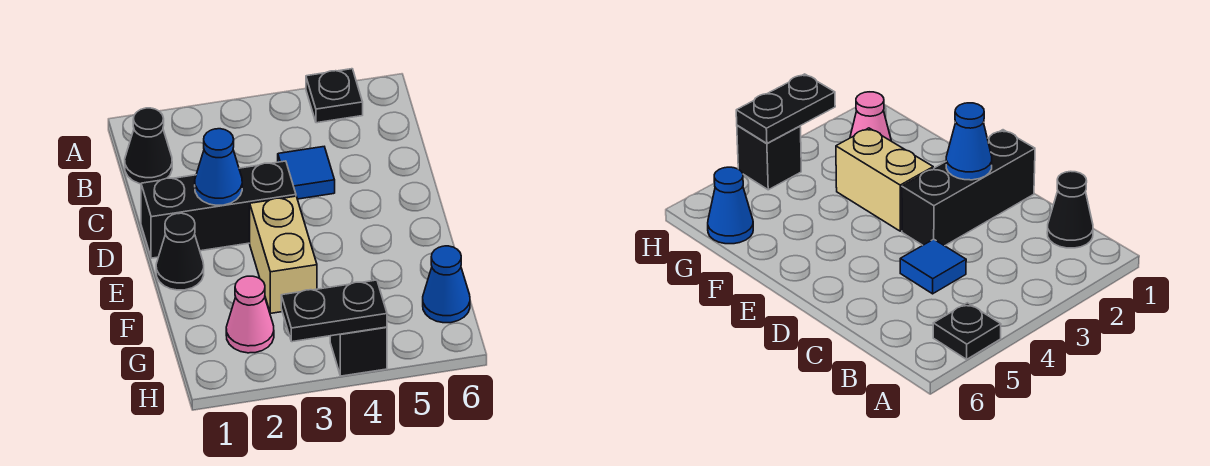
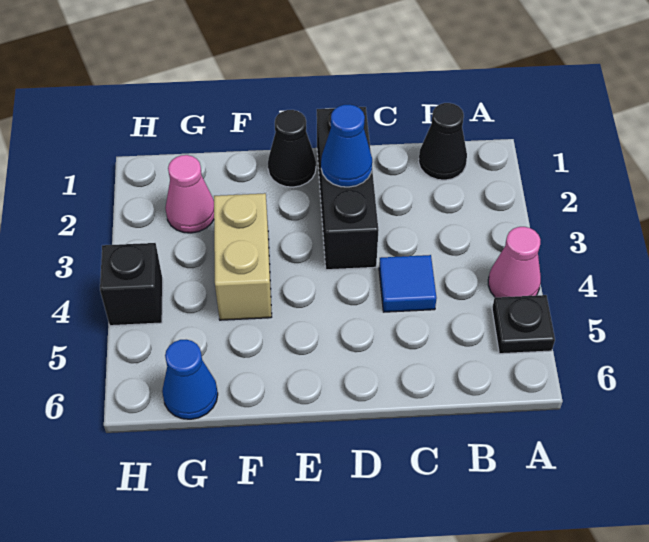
none -> pink cone A4 level 1
tan brick E3:F3 level 1 -> tan brick F3:F4 level 1
black plate H3:H4 level 2 -> none

